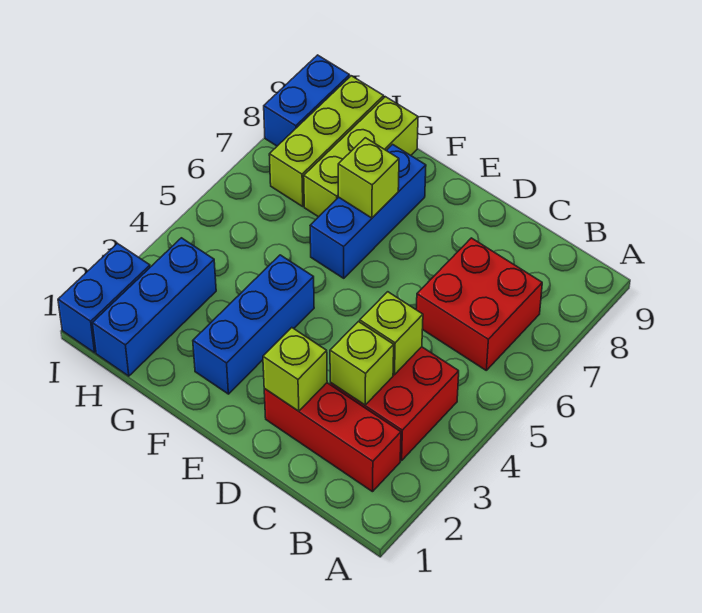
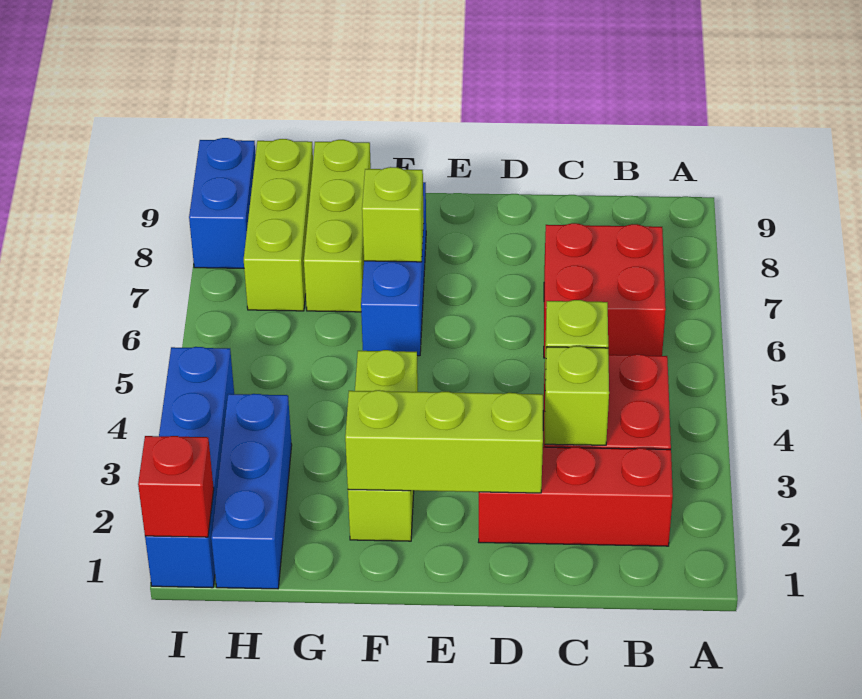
lime brick D2 level 2 -> lime brick D2:F2 level 2
blue brick F2:F4 level 1 -> lime brick F2:F4 level 1
blue brick I1:I2 level 1 -> blue brick I1:I4 level 1
none -> red brick I1 level 2

